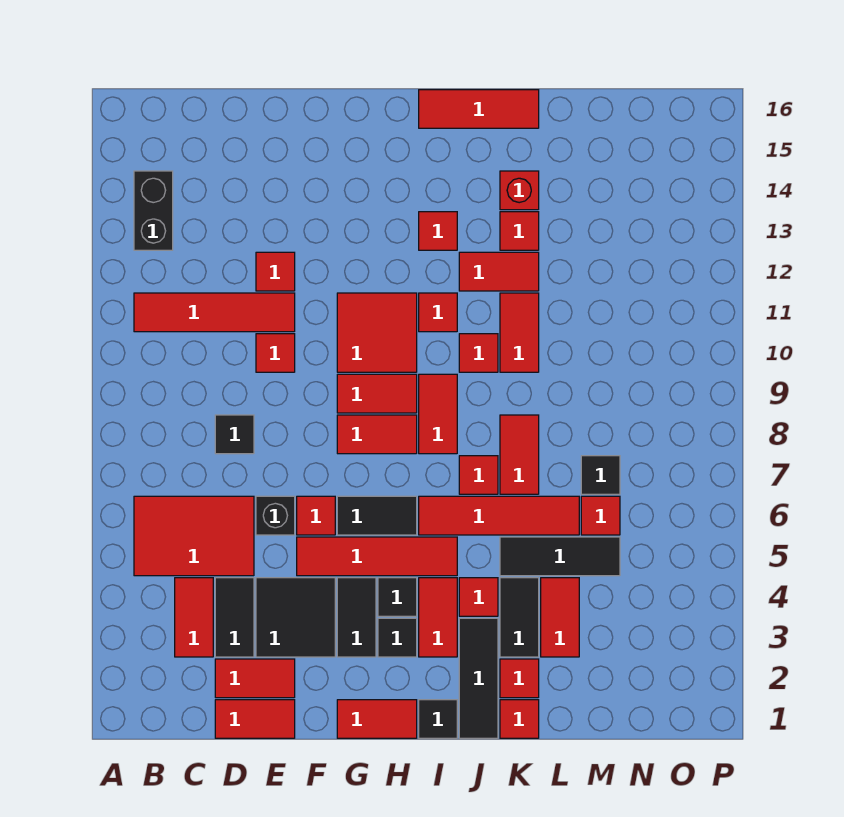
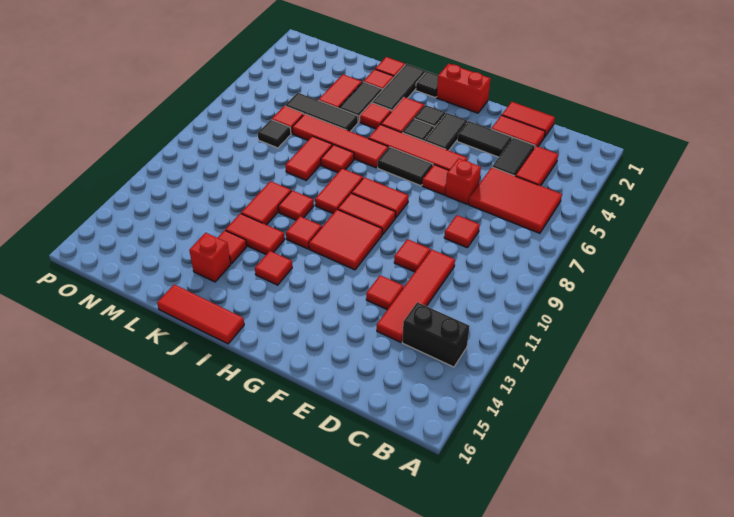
red tile B11:E11 level 1 -> red tile D10:D13 level 1
black brick B13:B14 level 1 -> black brick B13:C13 level 1
black tile D8 level 1 -> red tile D8 level 1
black tile E3:F4 level 1 -> black tile E3:F3 level 1
black brick E6 level 1 -> red brick E6 level 1
red tile G1:H1 level 1 -> red brick G1:H1 level 1

